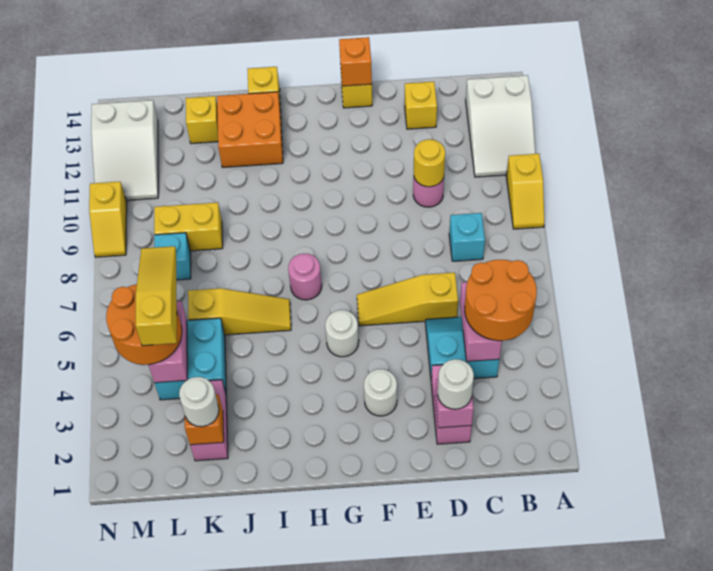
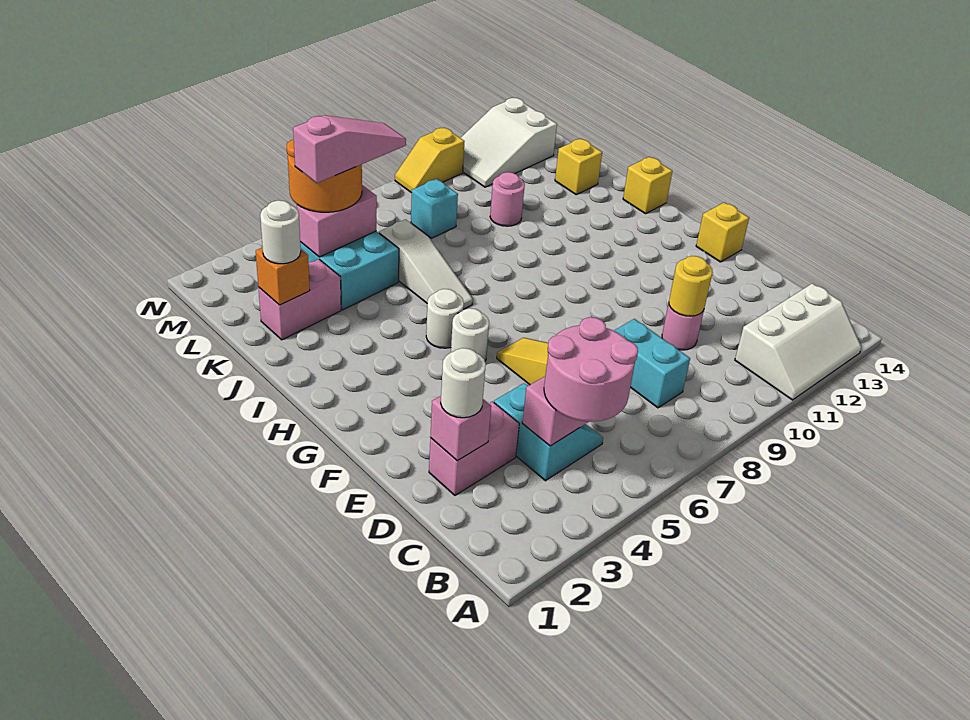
yellow slope A9:A10 level 1 top 10 -> none
white slope A11:B13 level 1 top 13 -> white slope A11:B13 level 1 top B
orange round brick B4:C5 level 3 -> pink round brick B4:C5 level 3
cyan brick C8 level 1 -> cyan brick C8:D8 level 1
yellow brick D13 level 1 -> none
white round brick F3 level 1 -> white round brick H5 level 1
orange brick F14 level 2 -> none
pink round brick H7 level 1 -> pink round brick K10 level 1
yellow slope I6:K6 level 1 top K -> white slope I6:K6 level 1 top K
orange brick I12:J13 level 1 -> none
yellow brick K9:L9 level 1 -> none
yellow slope L4:L6 level 4 top 4 -> pink slope L4:L6 level 4 top 4

